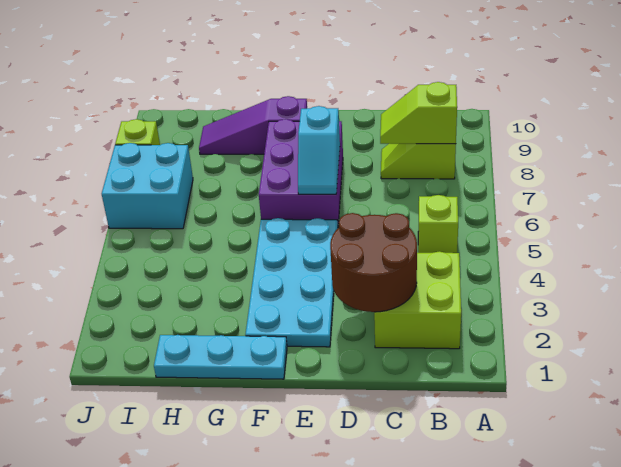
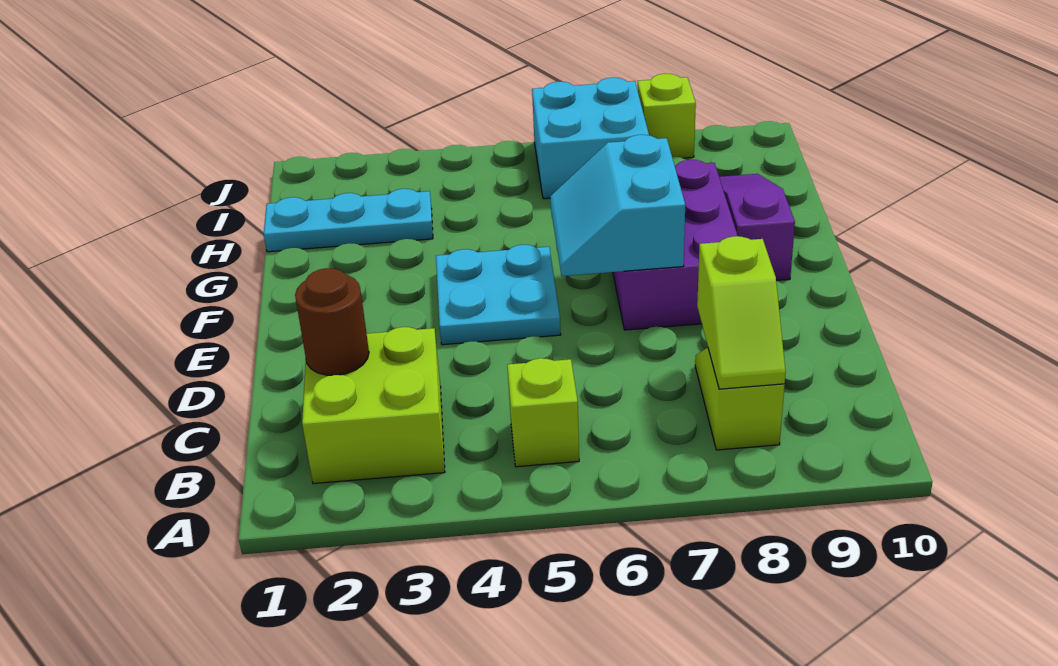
lime slope B8:C8 level 2 top B -> lime slope B8:C8 level 2 top C
brown round brick C2:D3 level 2 -> brown round brick C2 level 2
cyan plate E2:F5 level 1 -> cyan plate E4:F5 level 1
purple brick E6:F8 level 1 -> purple brick E7:G8 level 1
cyan slope E6:E7 level 2 top 7 -> cyan slope E6:F7 level 2 top 7
cyan plate F1:H1 level 1 -> cyan plate H1:H3 level 1

